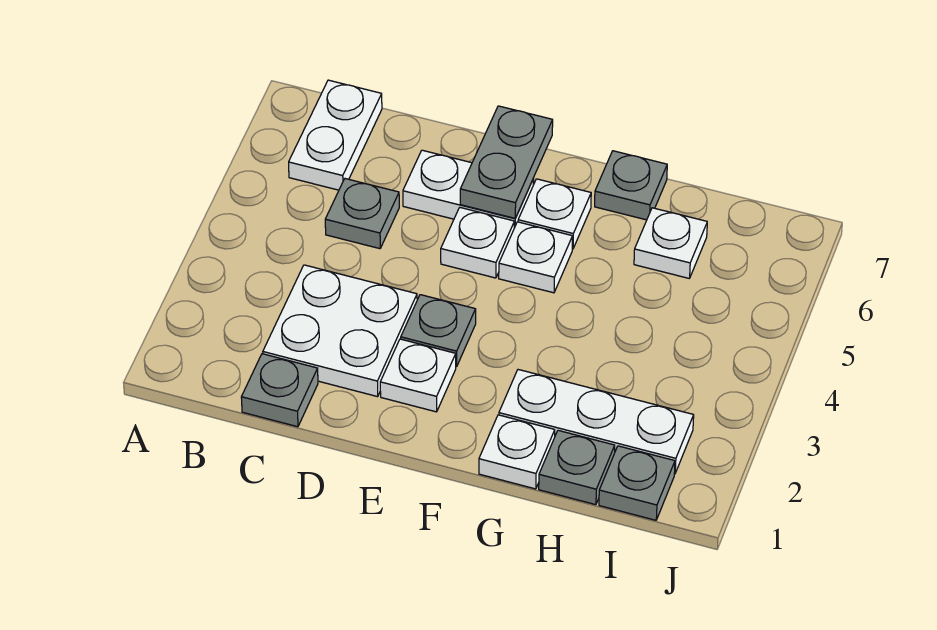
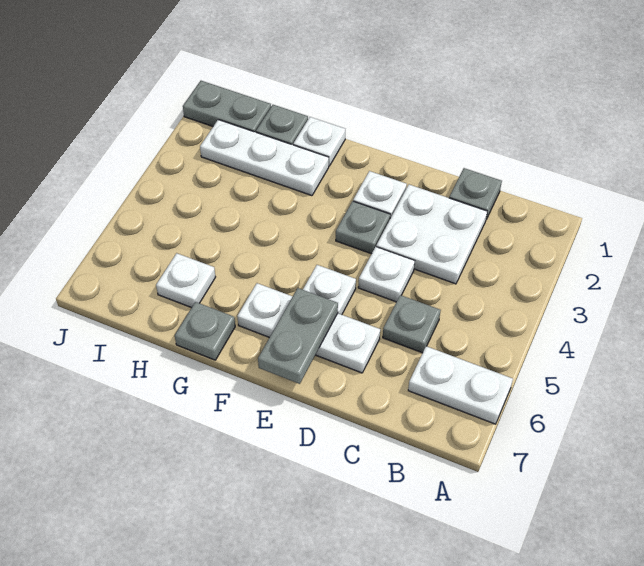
white plate B6:B7 level 1 -> white plate A6:B6 level 1
white plate F5 level 1 -> white plate D4 level 1
grey plate I1 level 1 -> grey plate I1:J1 level 1

